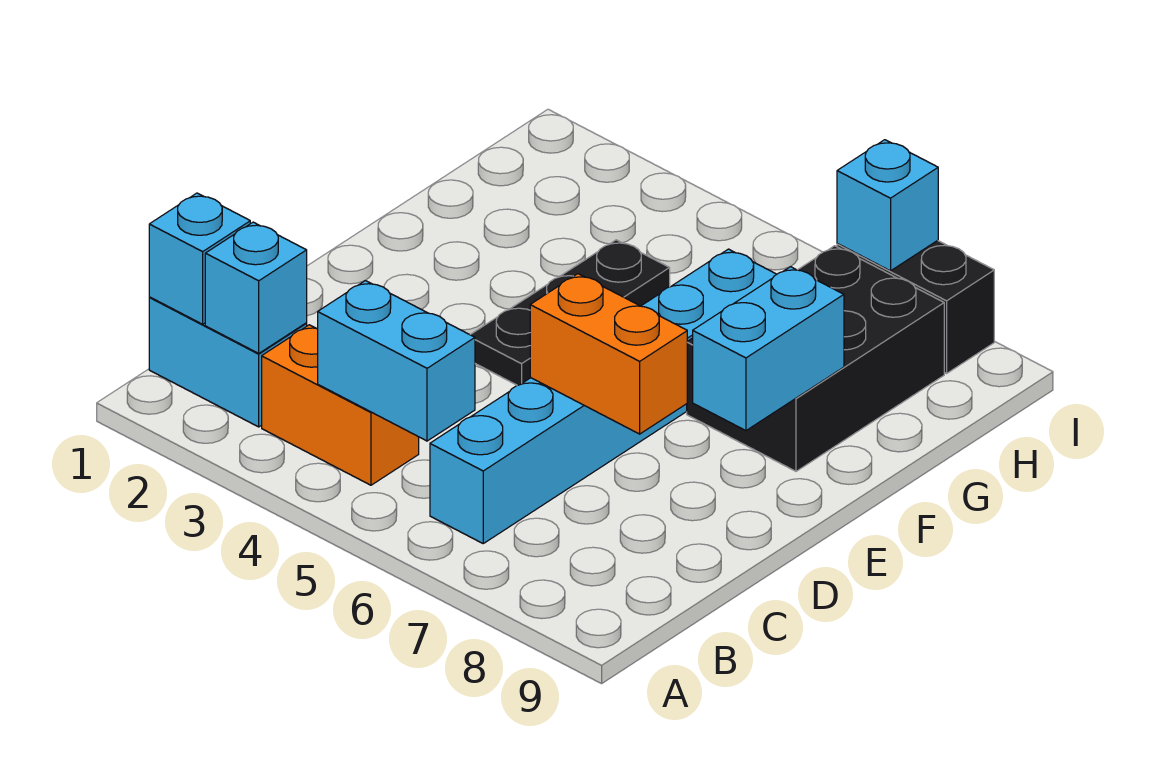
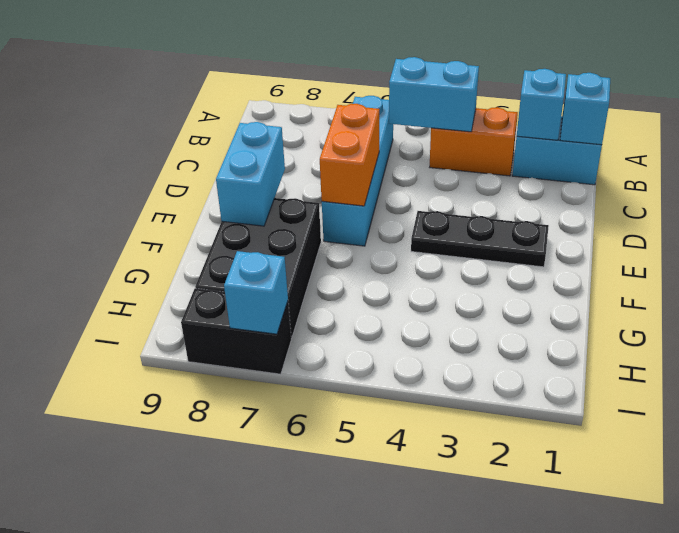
cyan brick B6:G6 level 1 -> cyan brick B6:E6 level 1
orange brick D6:D7 level 2 -> orange brick D6:E6 level 2
black plate E4:G4 level 1 -> black plate E2:E4 level 1

